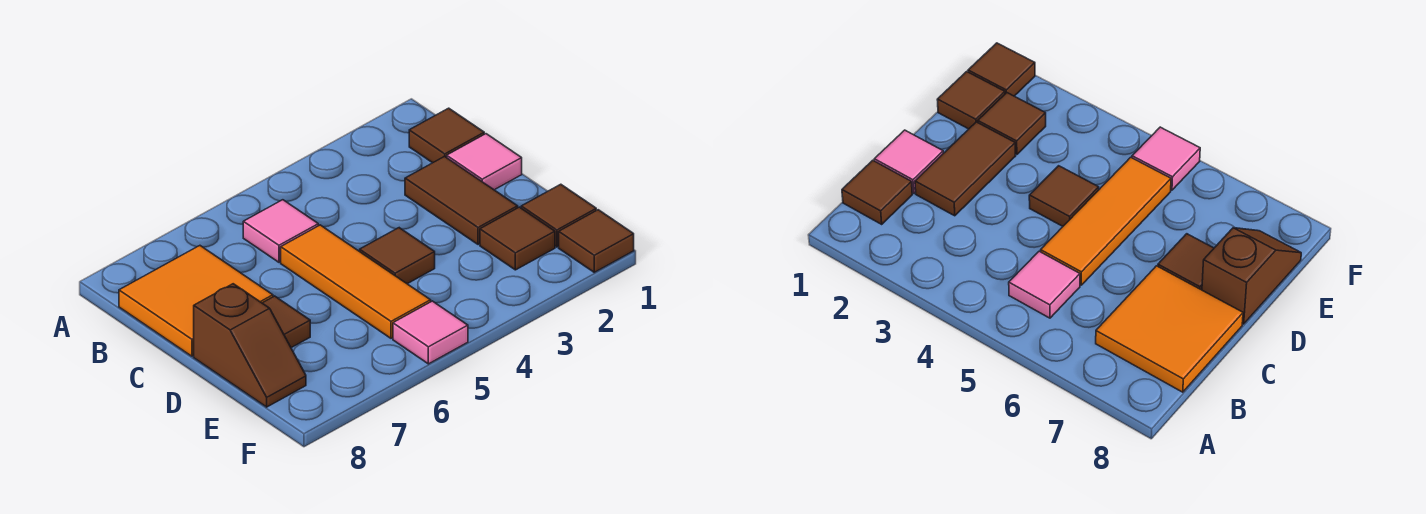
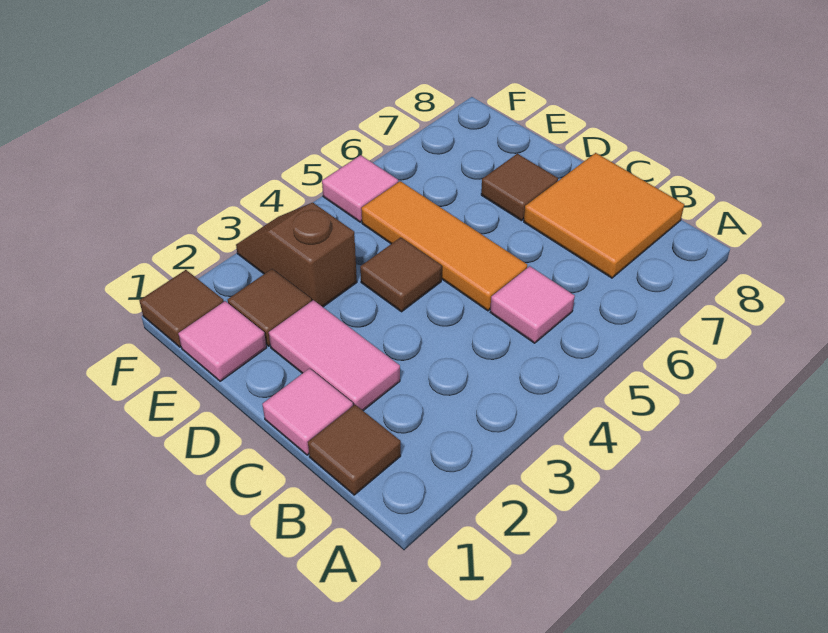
brown tile C2:D2 level 1 -> pink tile C2:D2 level 1
brown slope D8:E8 level 1 top D -> brown slope E3:F3 level 1 top E
brown tile E1 level 1 -> pink tile E1 level 1

